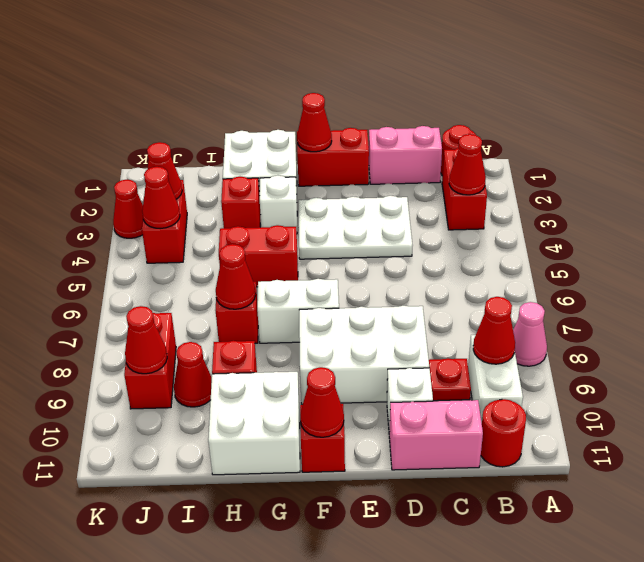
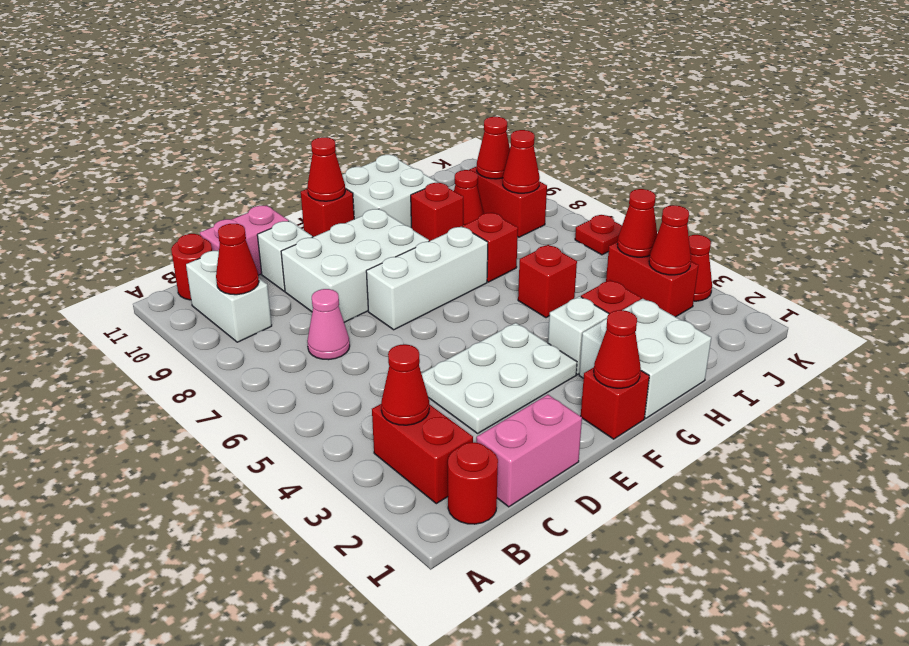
pink cone A8 level 1 -> pink cone C7 level 1
red plate C9 level 1 -> red plate K6 level 1
red brick E1:F1 level 1 -> red brick F1 level 1
white brick F7:G7 level 1 -> white brick E7:G7 level 1
red brick G5:H5 level 1 -> red brick H5 level 1
red cone H7 level 2 -> red cone J8 level 2

